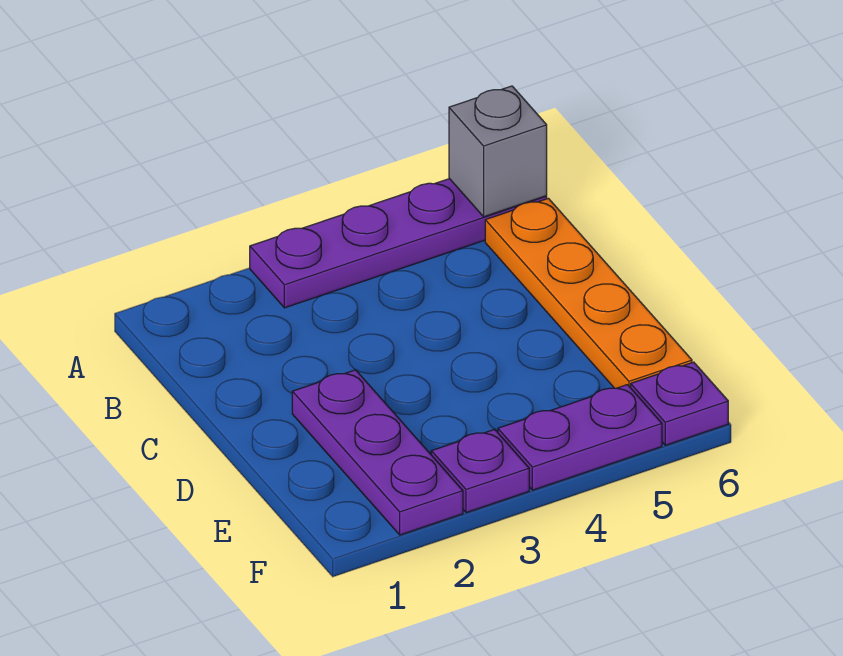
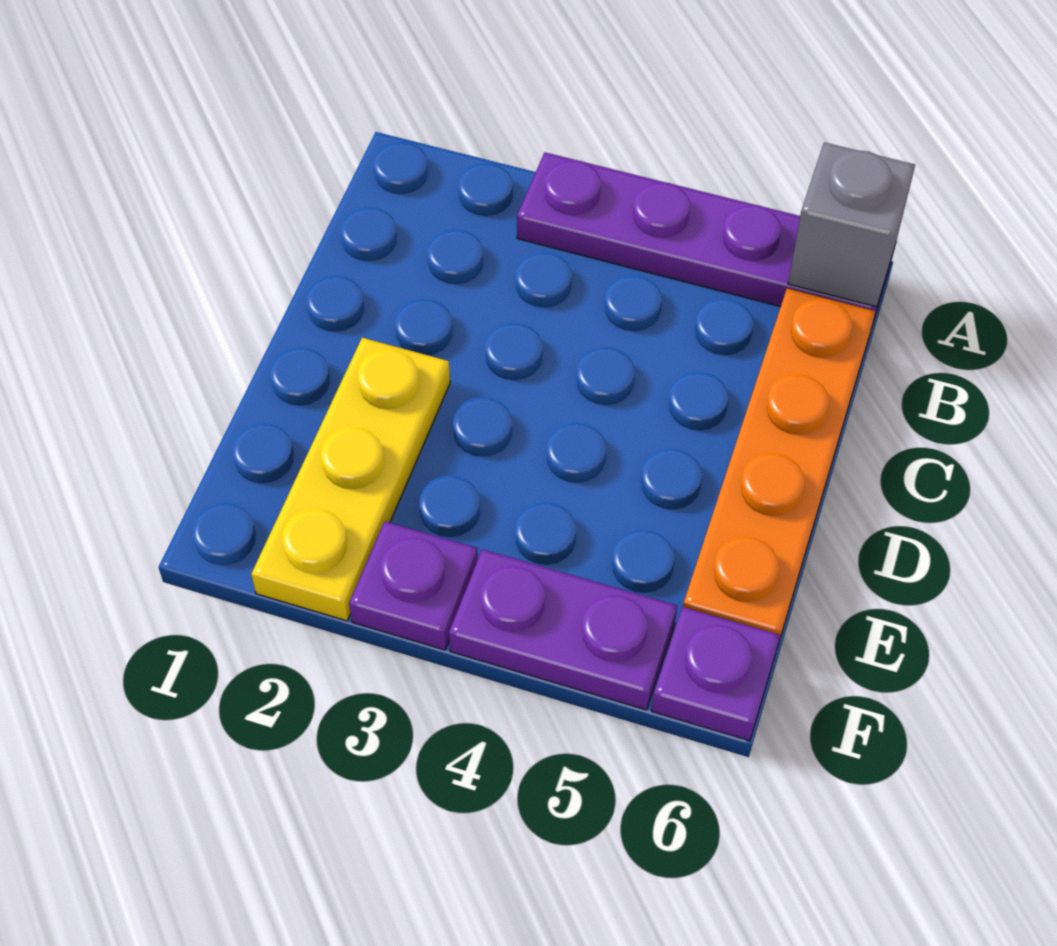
purple plate D2:F2 level 1 -> yellow plate D2:F2 level 1

